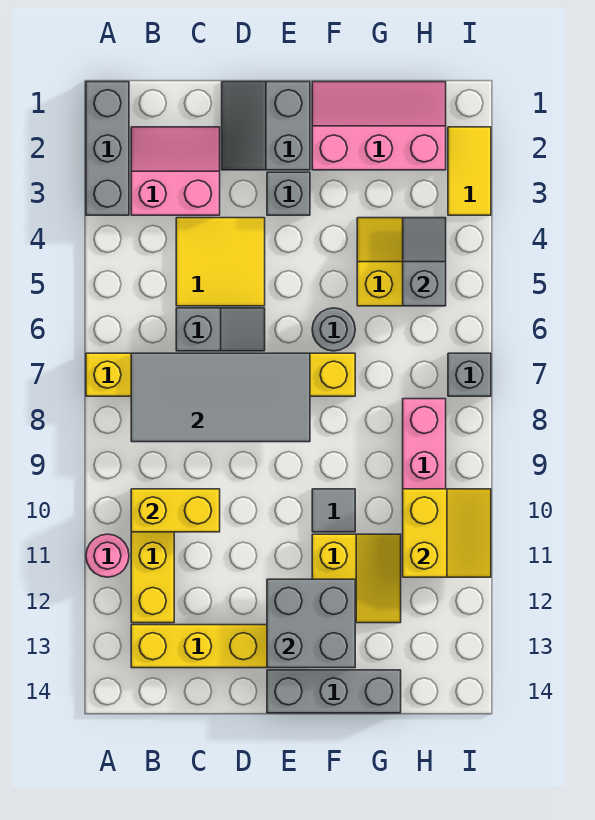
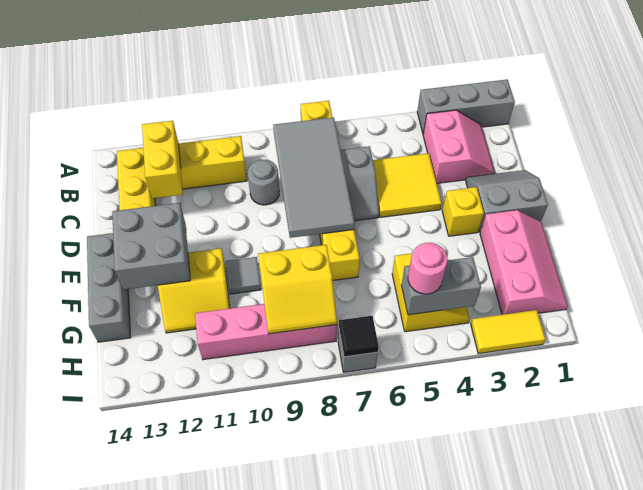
pink round brick A11 level 1 -> pink round brick H5 level 3
yellow brick B10:C10 level 2 -> yellow brick B12:C12 level 2
grey brick E3 level 1 -> yellow brick E3 level 1
grey round brick F6 level 1 -> grey round brick C9 level 1
grey slope H4:H5 level 2 top 5 -> grey brick H4:H5 level 2
yellow slope H10:I11 level 2 top H -> yellow slope G8:H9 level 2 top G
none -> black tile I7 level 2

